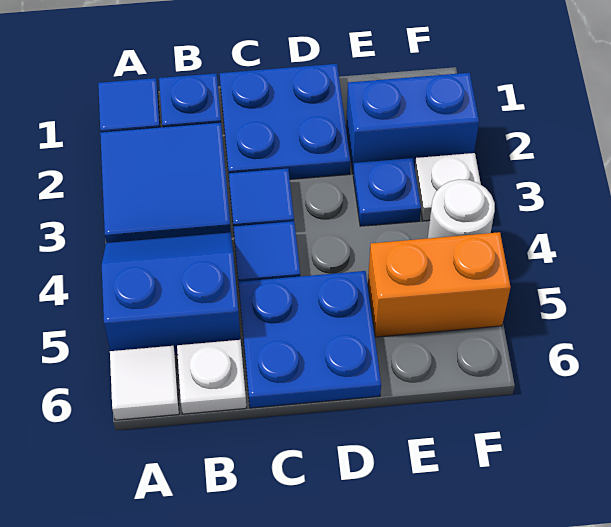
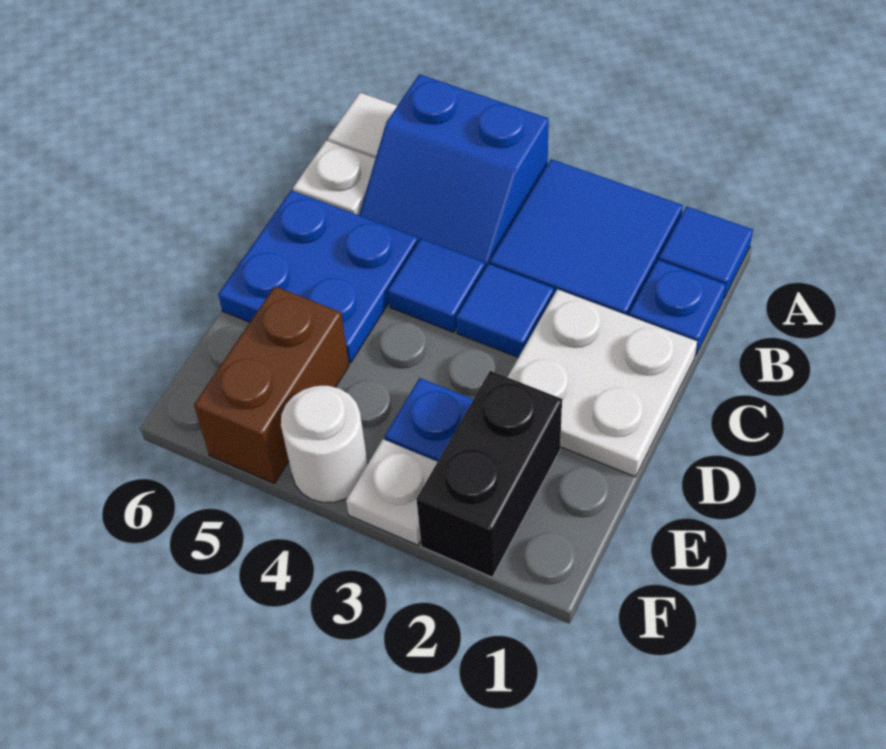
blue slope A4:B5 level 1 top 5 -> blue slope A4:B5 level 1 top A
blue plate C1:D2 level 1 -> white plate C1:D2 level 1
blue brick E2:F2 level 1 -> black brick E2:F2 level 1
orange brick E5:F5 level 1 -> brown brick E5:F5 level 1

